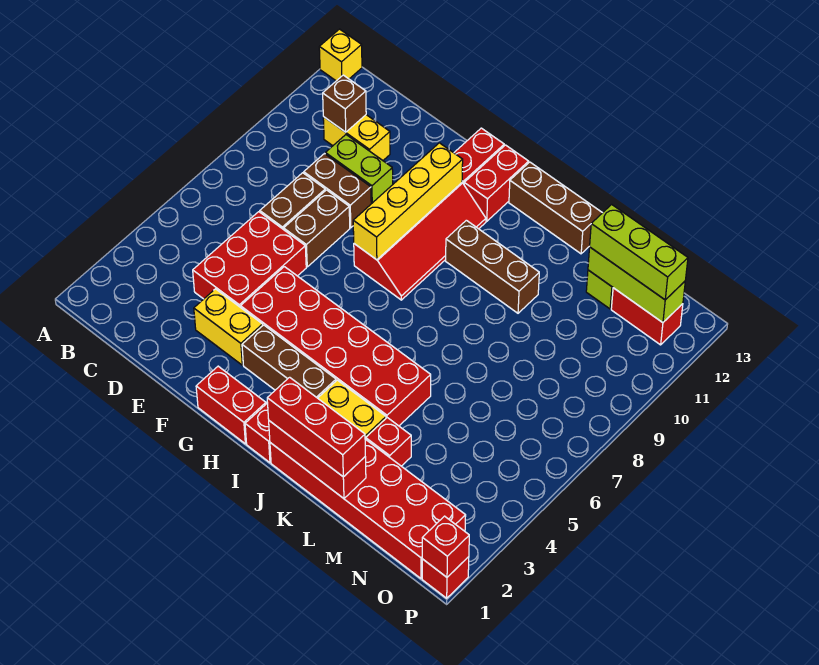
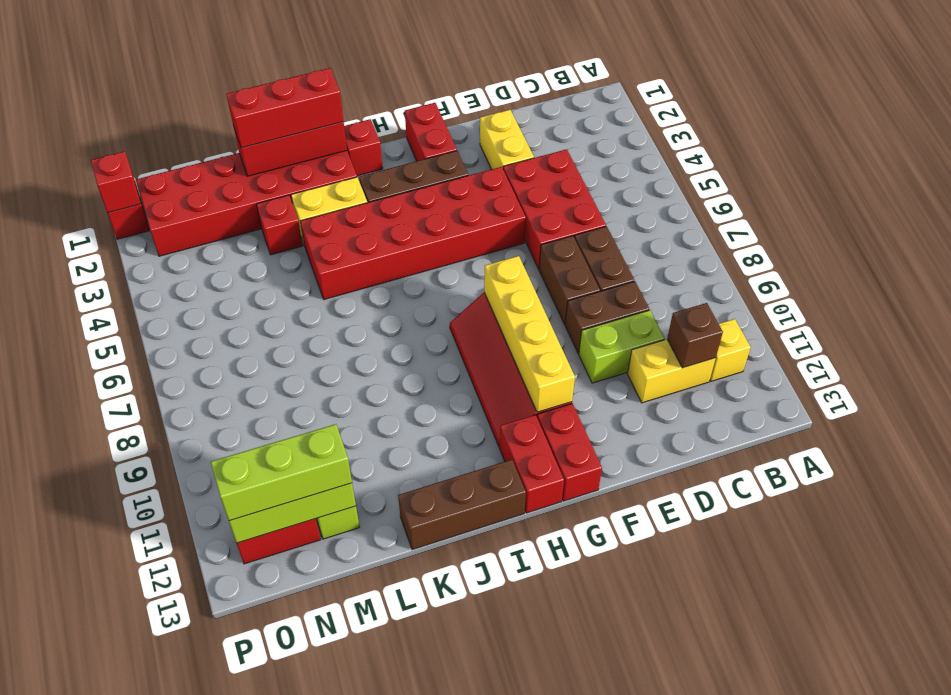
yellow brick A13 level 1 -> yellow brick B11 level 1
yellow brick E3:F3 level 1 -> yellow brick E2:E3 level 1
red brick G1:H1 level 1 -> red brick G1:G2 level 1
brown brick I10:K10 level 1 -> none

